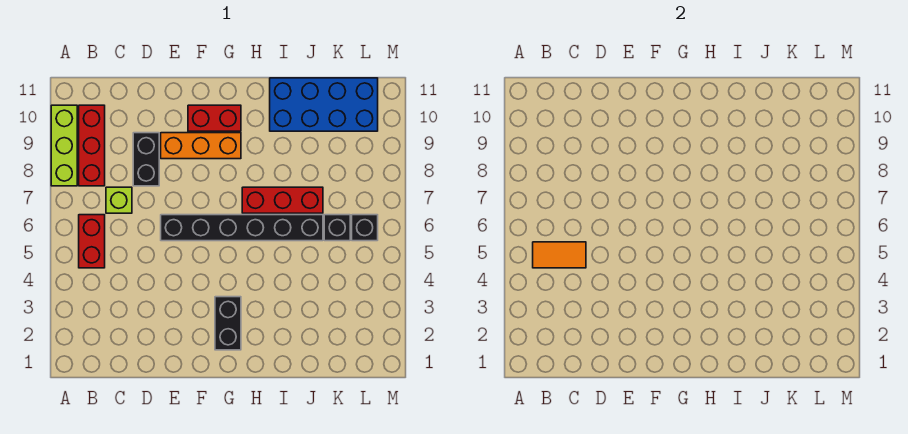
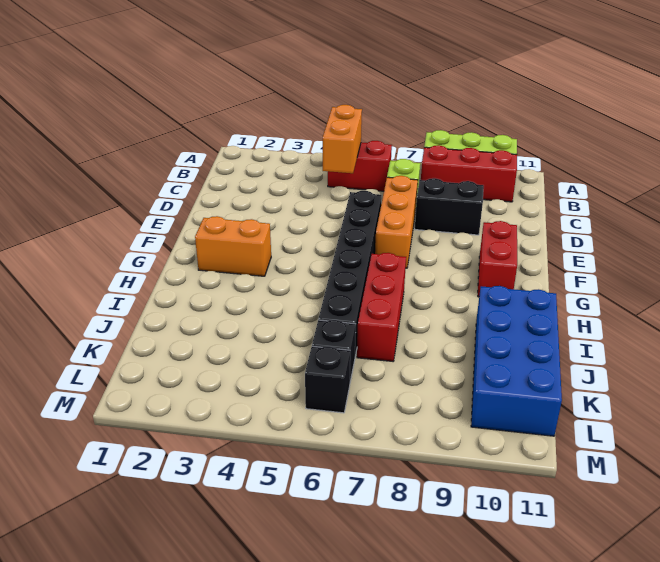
orange tile B5:C5 level 2 -> orange brick B5:C5 level 2
orange brick E9:G9 level 1 -> orange brick D7:F7 level 1
black brick G2:G3 level 1 -> orange brick G2:G3 level 1

